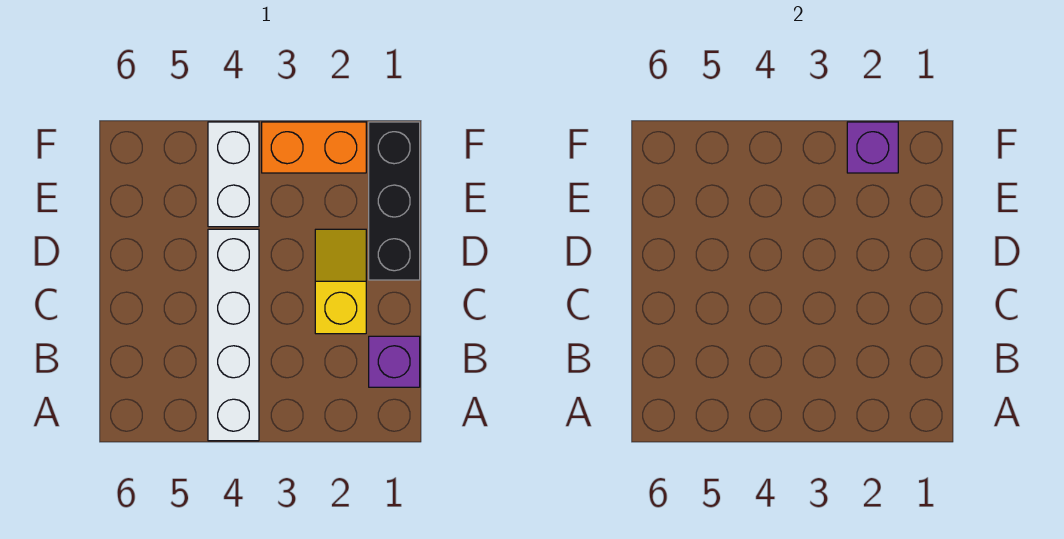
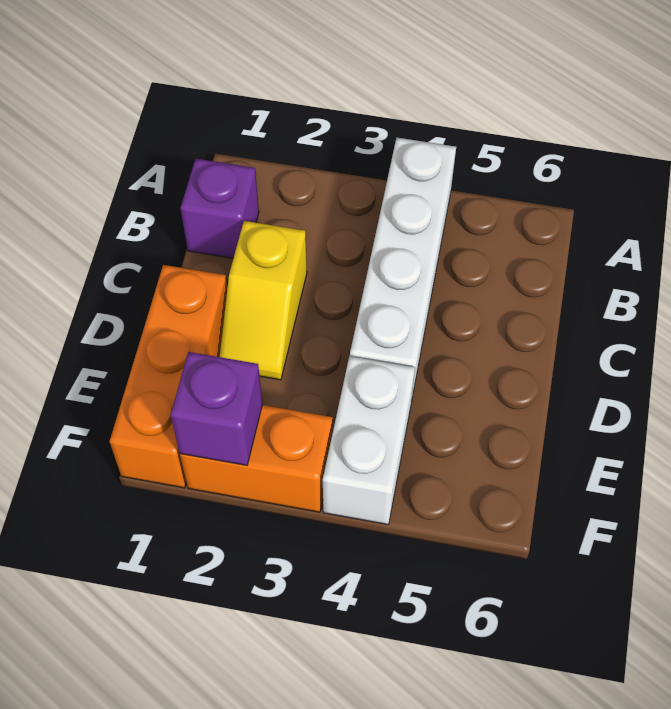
black brick D1:F1 level 1 -> orange brick D1:F1 level 1

